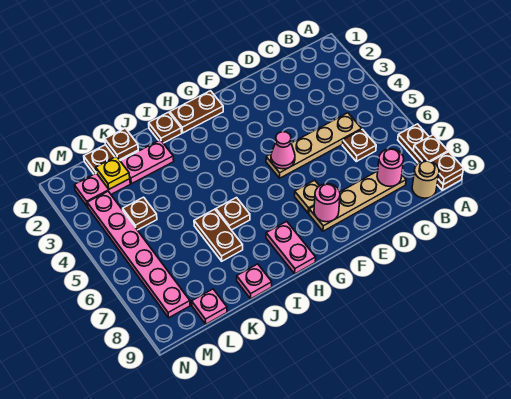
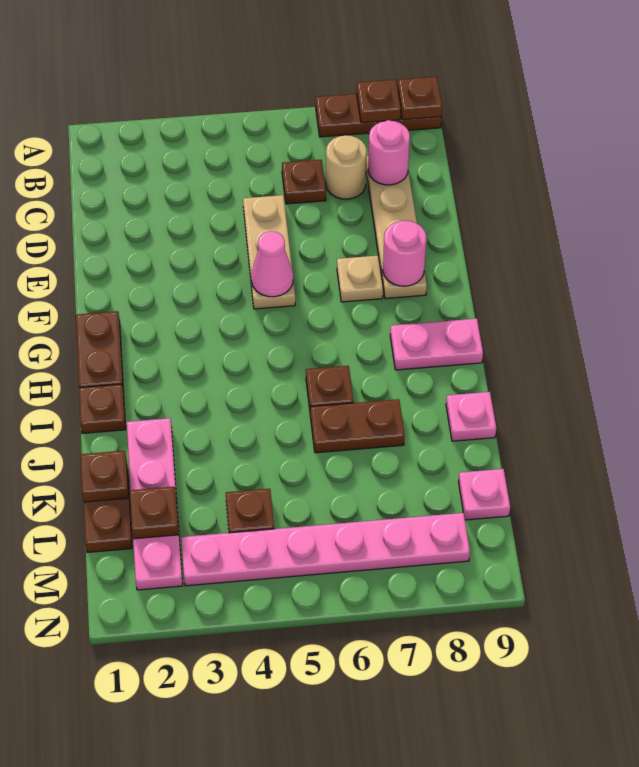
tan round brick B9 level 1 -> tan round brick C7 level 1
tan plate C5:F5 level 1 -> tan plate D5:F5 level 1
yellow plate L2 level 2 -> brown plate L2 level 2

